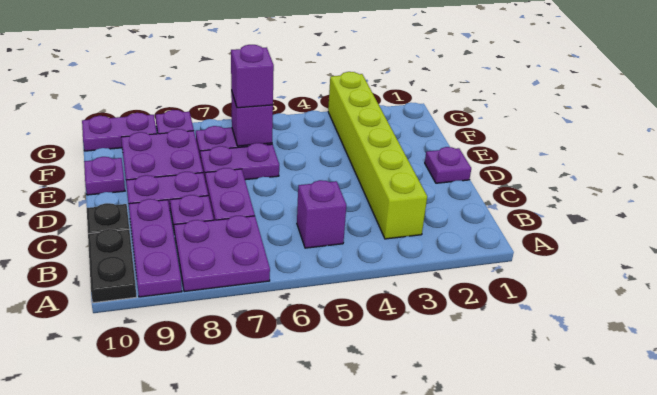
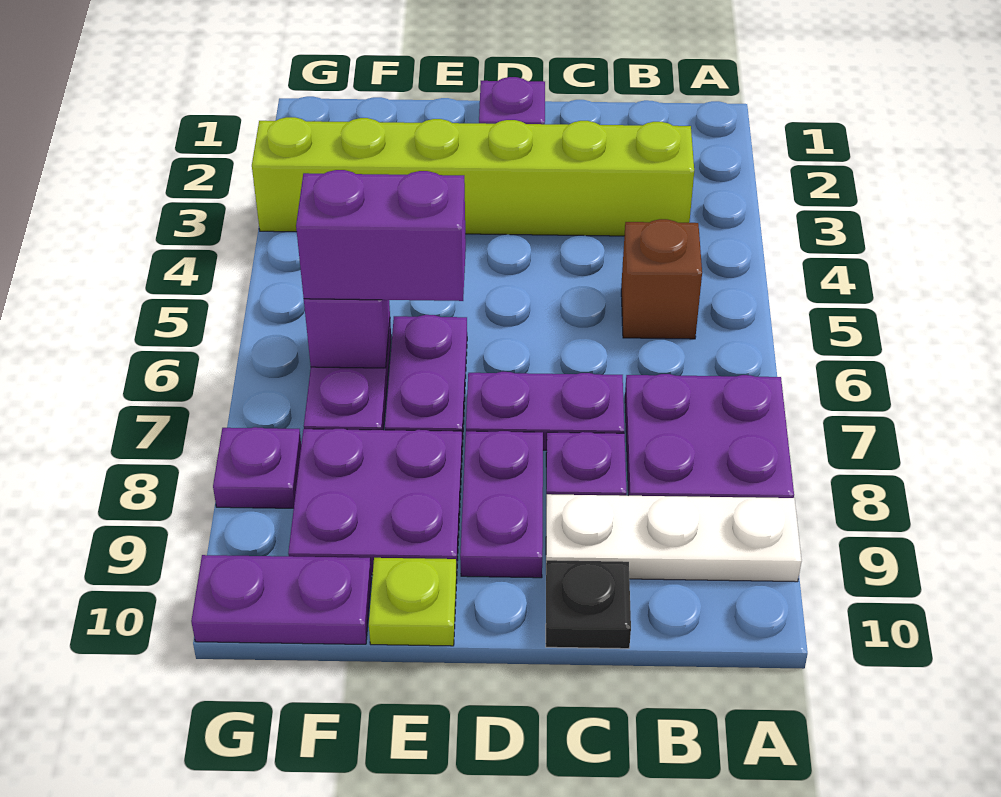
purple plate A9:C9 level 1 -> white plate A9:C9 level 1
black plate A10:B10 level 1 -> none
purple brick B5 level 1 -> brown brick B5 level 1
purple plate E10 level 1 -> lime plate E10 level 1
purple brick F6 level 3 -> purple brick E6:F6 level 3
purple plate G9:G10 level 1 -> purple plate F10:G10 level 1

